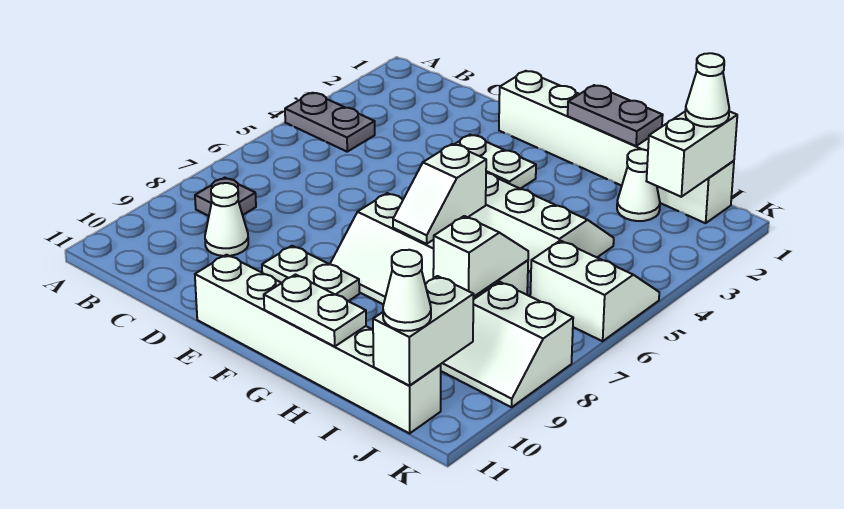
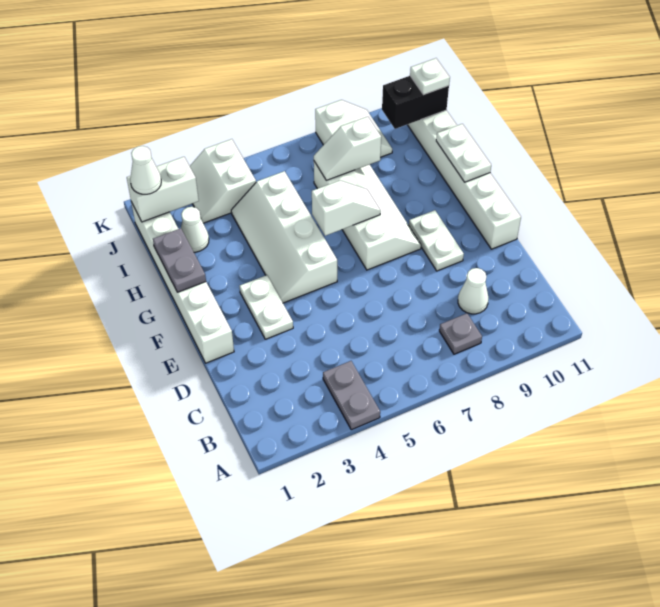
white slope J5:K6 level 1 top 6 -> white slope J3:K4 level 1 top 4
white brick J10:J11 level 2 -> black brick J10:J11 level 2
white cone J11 level 3 -> white plate J11 level 3

